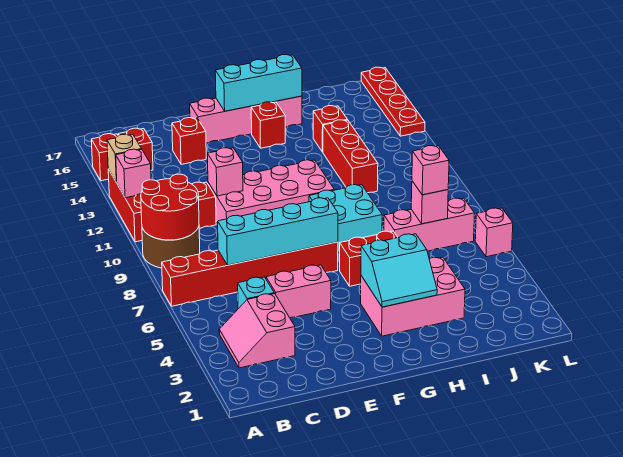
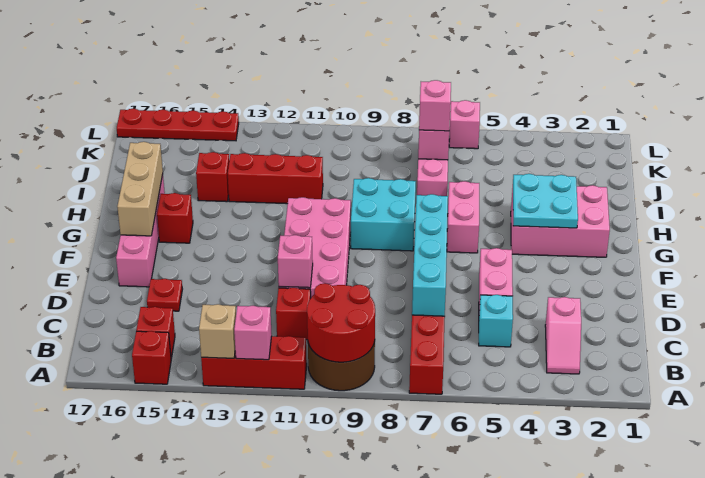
pink slope B3:C4 level 1 top C -> pink slope B3:C3 level 1 top C
red brick D15 level 1 -> red plate D15 level 1
cyan brick F16:H16 level 2 -> tan brick F16:H16 level 2
pink brick G3:I4 level 1 -> pink brick G2:H4 level 1
cyan slope G3:H4 level 2 top 4 -> cyan plate G3:H4 level 2
red brick G6:H6 level 1 -> pink brick G6:H6 level 1

